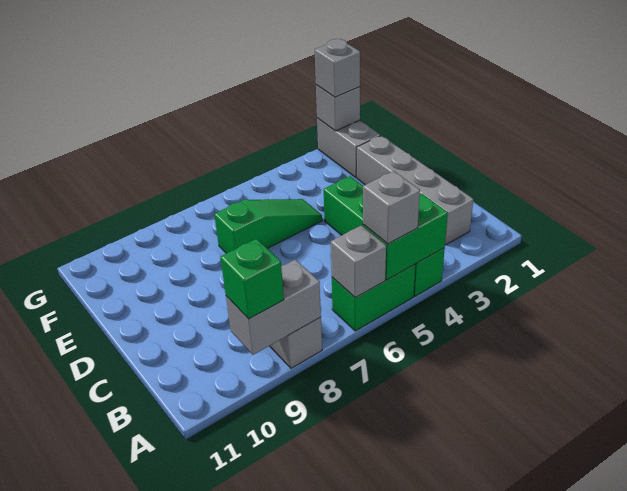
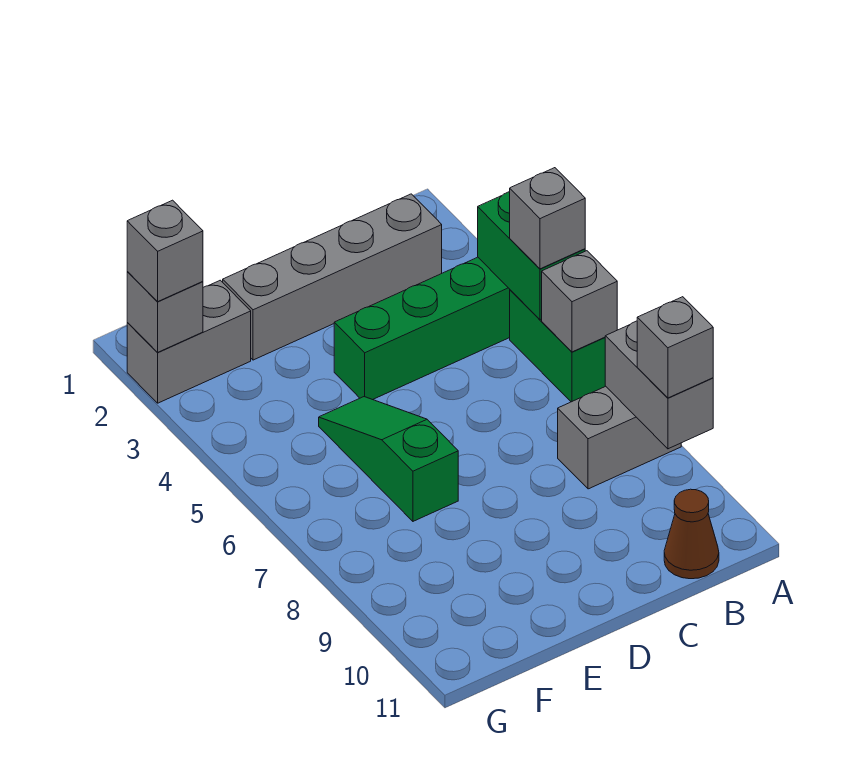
green brick A9 level 3 -> grey brick A9 level 3
none -> brown cone B11 level 1

